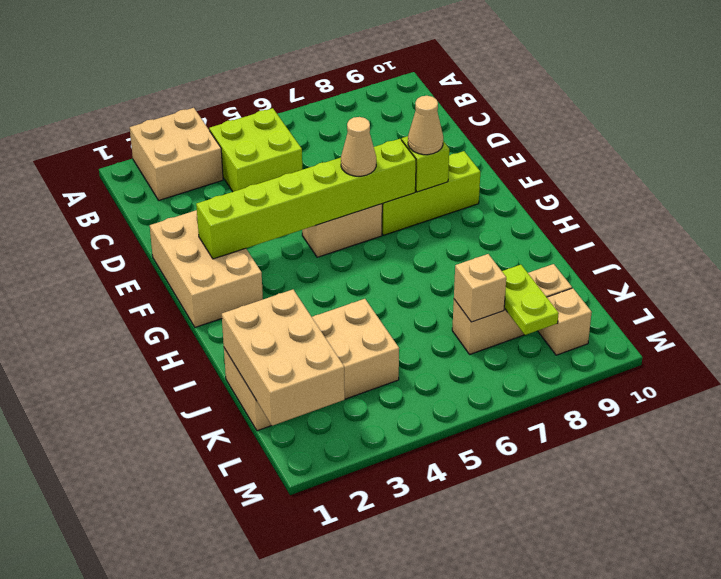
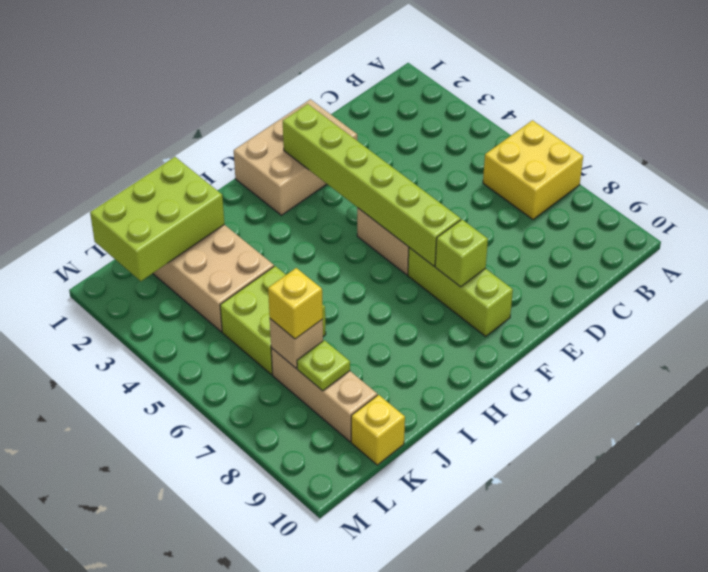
tan brick A2:B3 level 1 -> none
none -> yellow brick A6:B7 level 1
lime brick B4:C5 level 1 -> lime brick J5:K6 level 1
tan cone F6 level 3 -> none
tan cone F8 level 3 -> none
tan brick J1:L2 level 2 -> lime brick J1:L2 level 2
none -> yellow brick K7 level 3
lime plate K8:L8 level 2 -> lime plate K8 level 2
none -> yellow brick K10 level 1
tan brick L9 level 1 -> none

